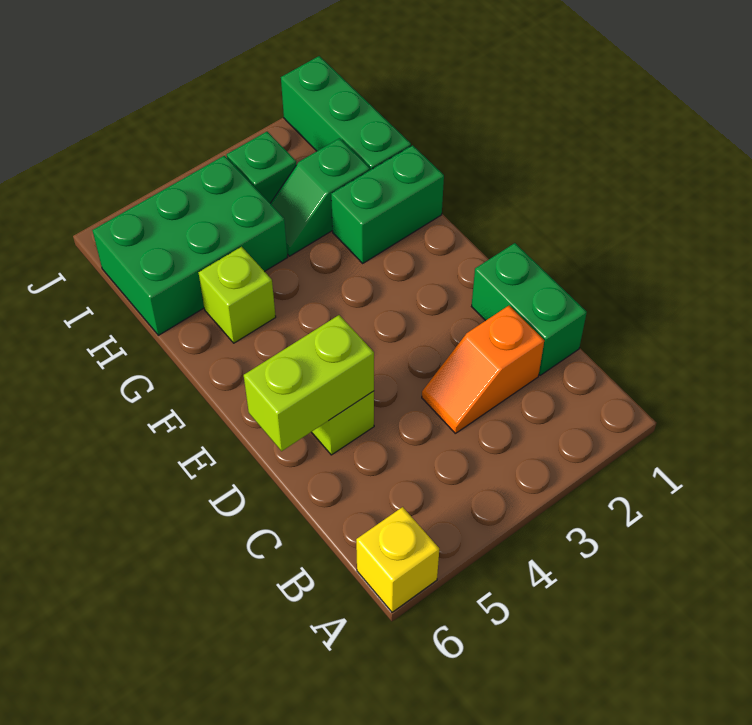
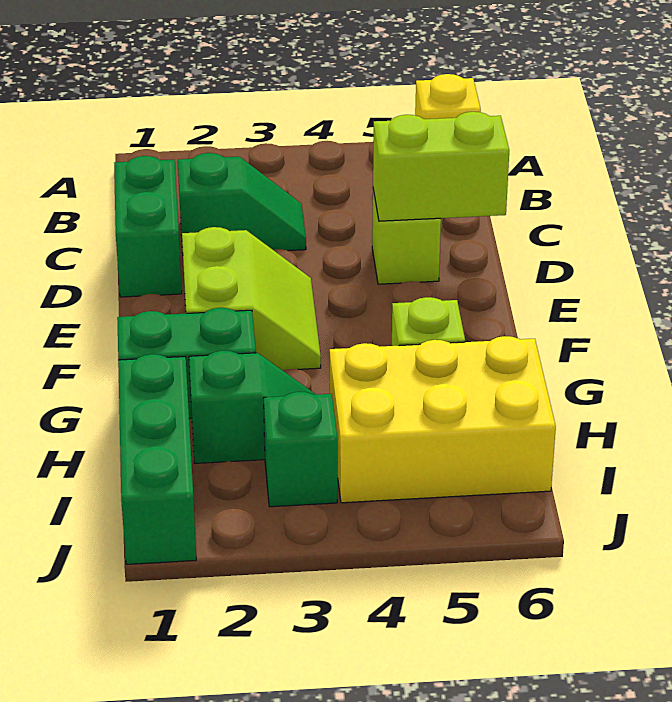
orange slope C2:C3 level 1 top 2 -> green slope C2:C3 level 1 top 2
none -> lime slope E2:F3 level 1 top 2
green brick H4:I6 level 1 -> yellow brick H4:I6 level 1

